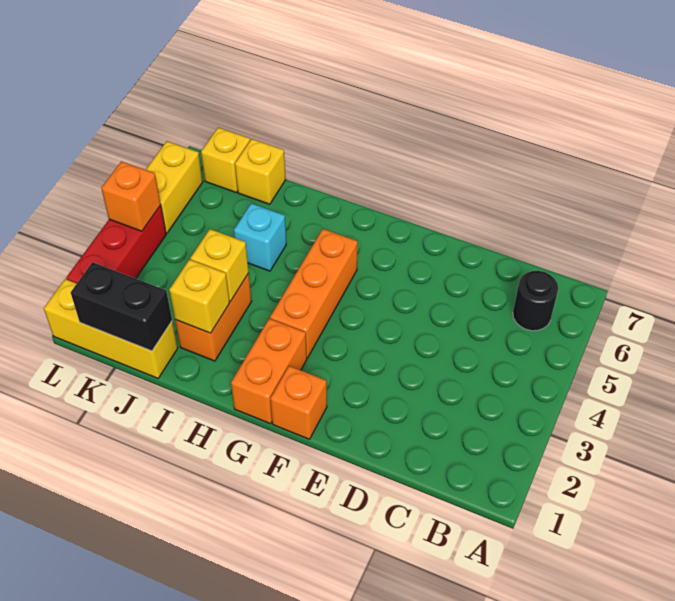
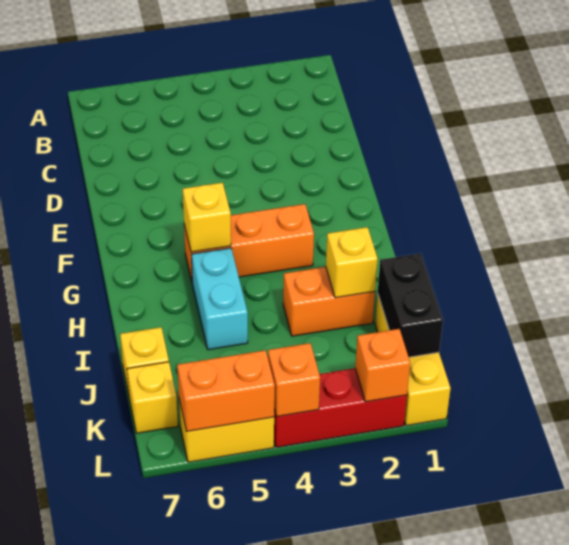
black round brick B6 level 1 -> none
orange brick F1 level 1 -> orange brick L2 level 2
orange brick G1:G2 level 1 -> orange brick L5:L6 level 2
yellow brick I3 level 2 -> yellow brick G5 level 2
cyan brick I5 level 1 -> cyan brick H5:I5 level 1

